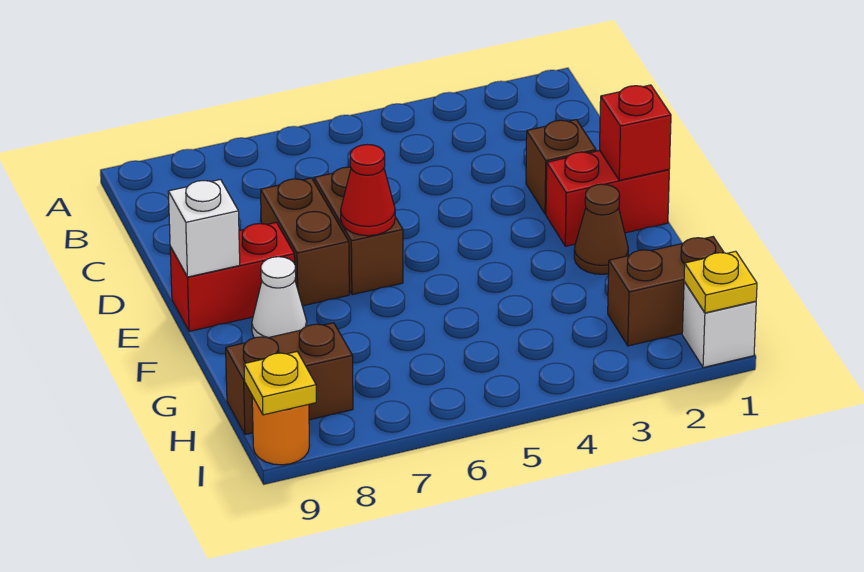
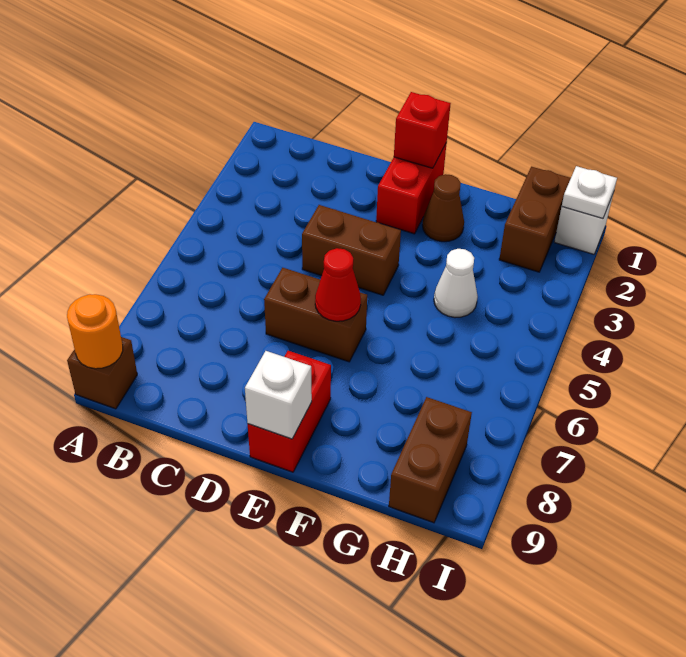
brown brick D2 level 1 -> brown brick A9 level 1
brown brick D7:E7 level 1 -> brown brick D4:E4 level 1
white cone F8 level 1 -> white cone G4 level 1
yellow plate I1 level 2 -> white plate I1 level 2
orange round brick I9 level 1 -> orange round brick A9 level 2
yellow plate I9 level 2 -> none

